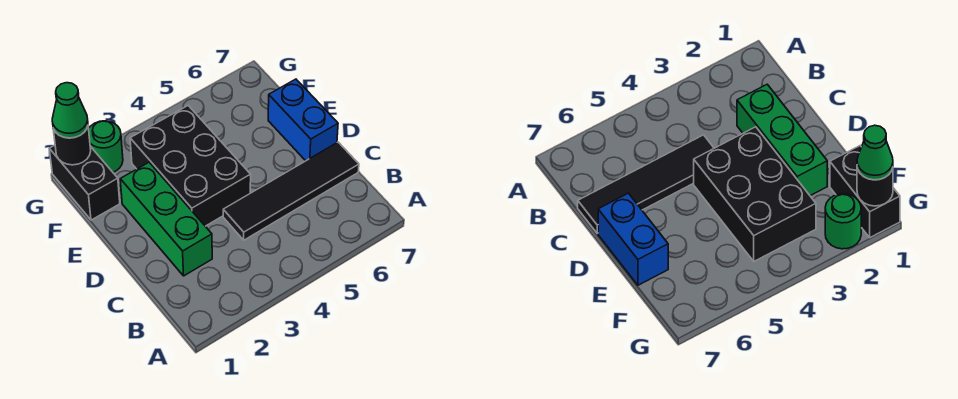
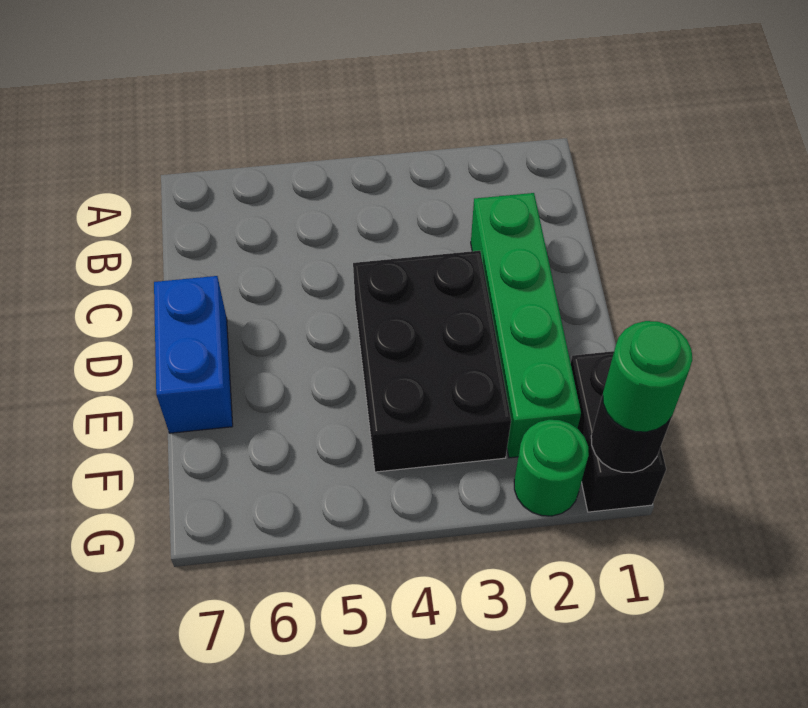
green brick C2:E2 level 1 -> green brick C2:F2 level 1
black tile C4:C7 level 1 -> none
green cone G1 level 3 -> green round brick G1 level 3

